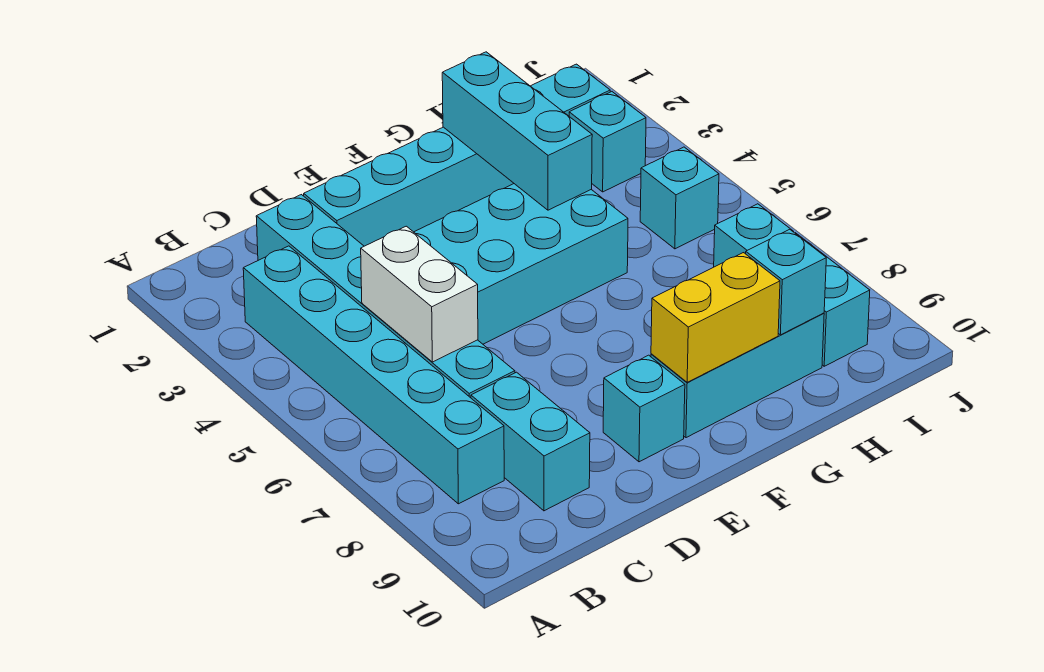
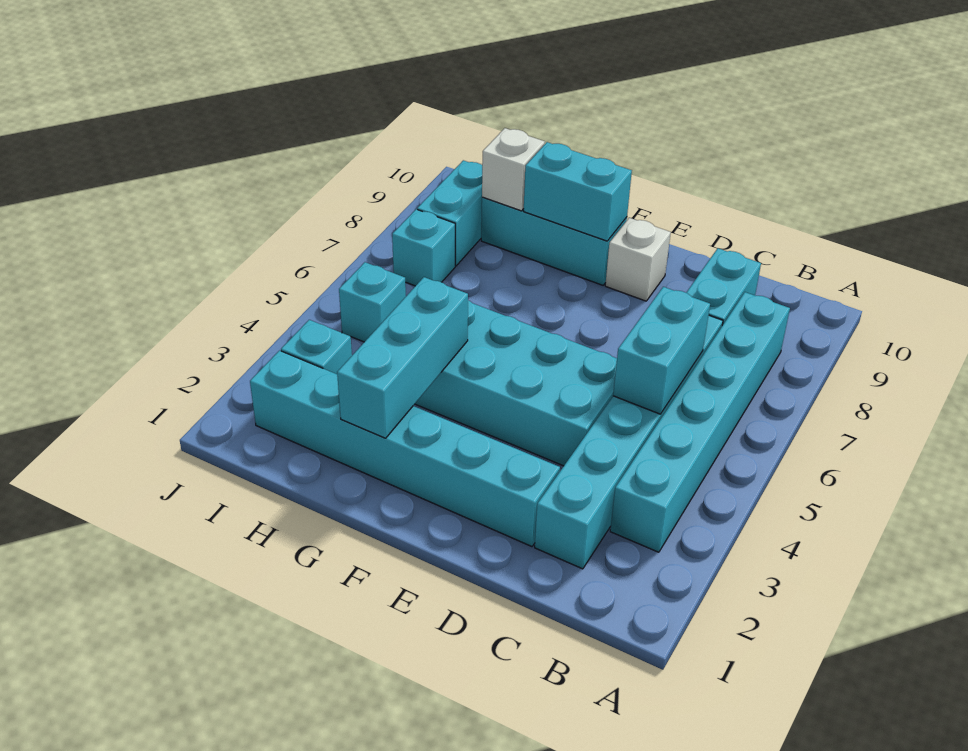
white brick C5:C6 level 2 -> cyan brick C5:C6 level 2
cyan brick E9 level 1 -> white brick E9 level 1
yellow brick F9:G9 level 2 -> cyan brick F9:G9 level 2
cyan brick H9 level 2 -> white brick H9 level 2

